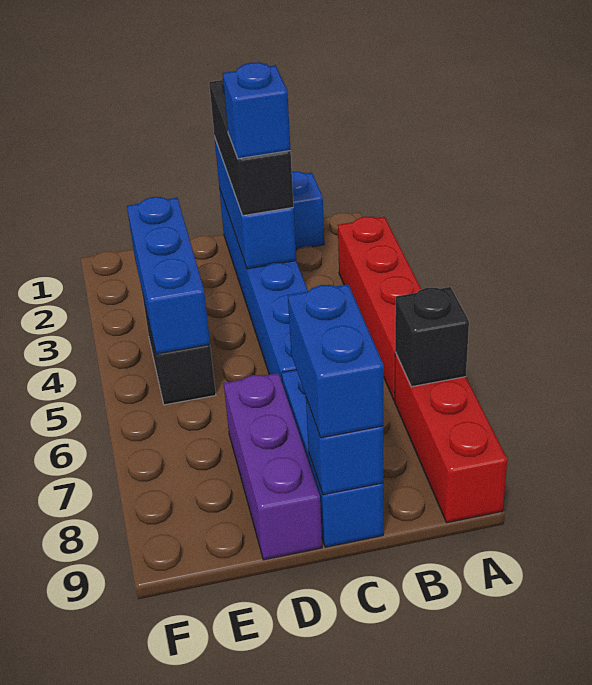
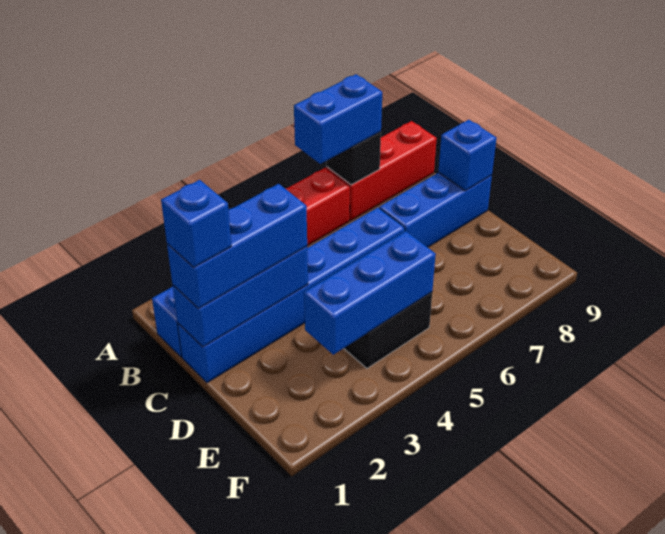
black brick C1:C3 level 3 -> blue brick C1:C3 level 3
blue brick C3 level 4 -> blue brick C1 level 4
blue brick C8:C9 level 3 -> blue brick A6:A7 level 3
purple brick D7:D9 level 1 -> none

